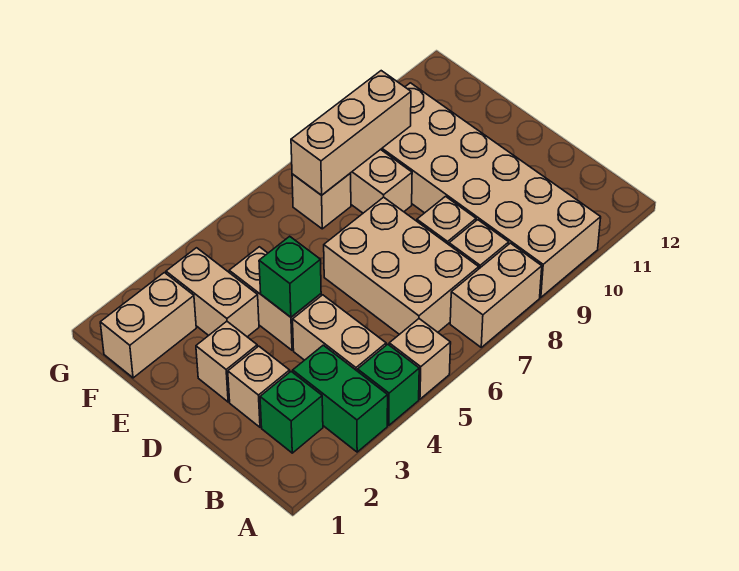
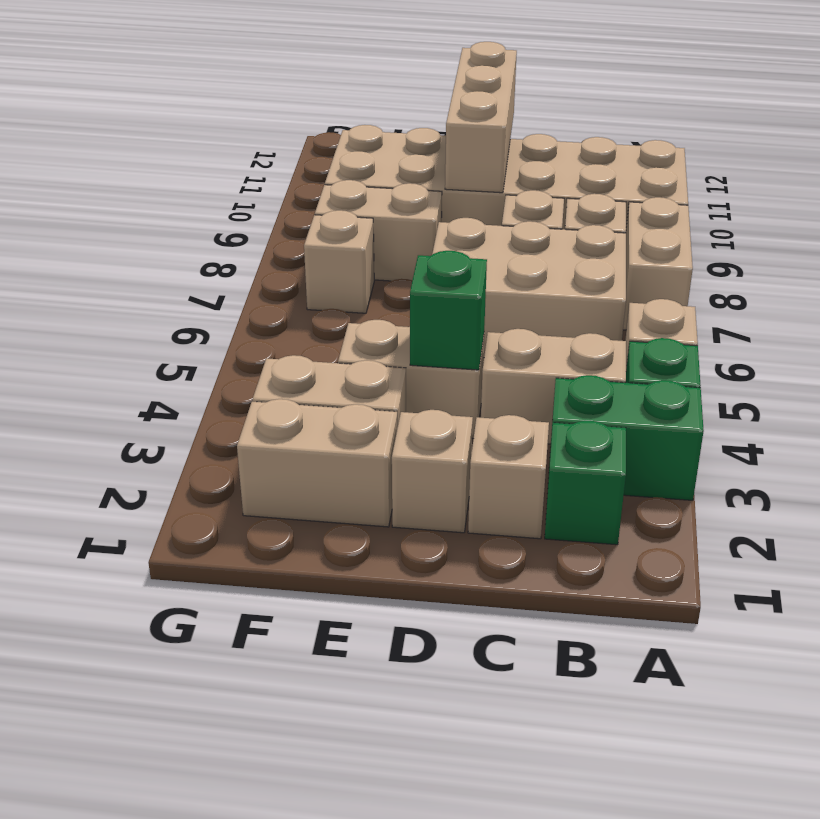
tan brick F1:F2 level 1 -> tan brick E2:F2 level 1
tan brick F7:F9 level 2 -> tan brick D9:D11 level 2

